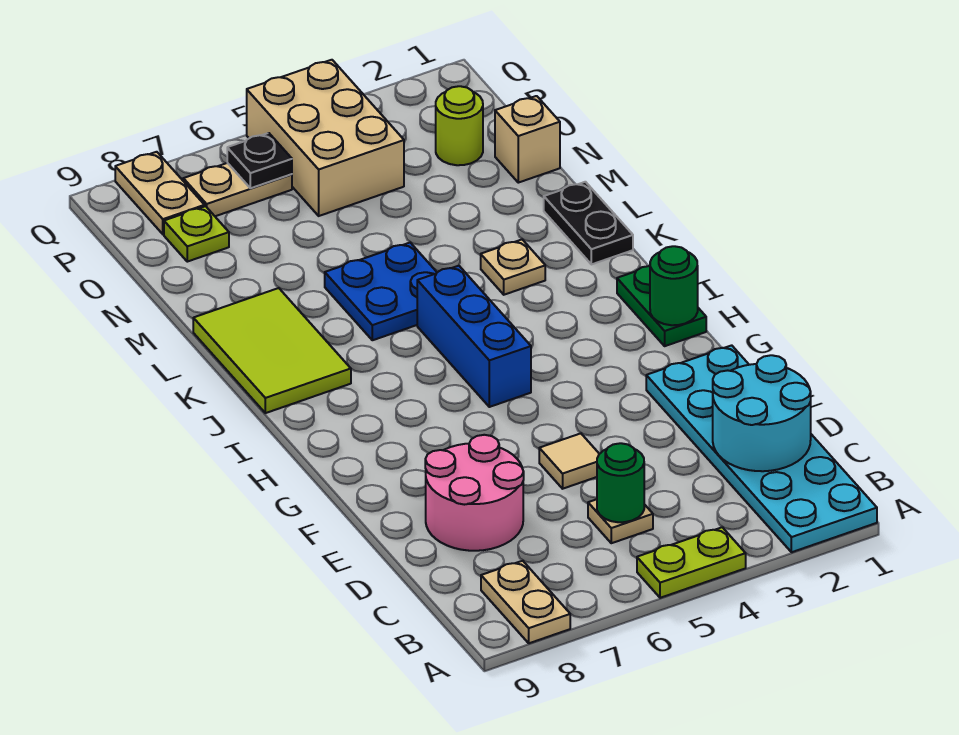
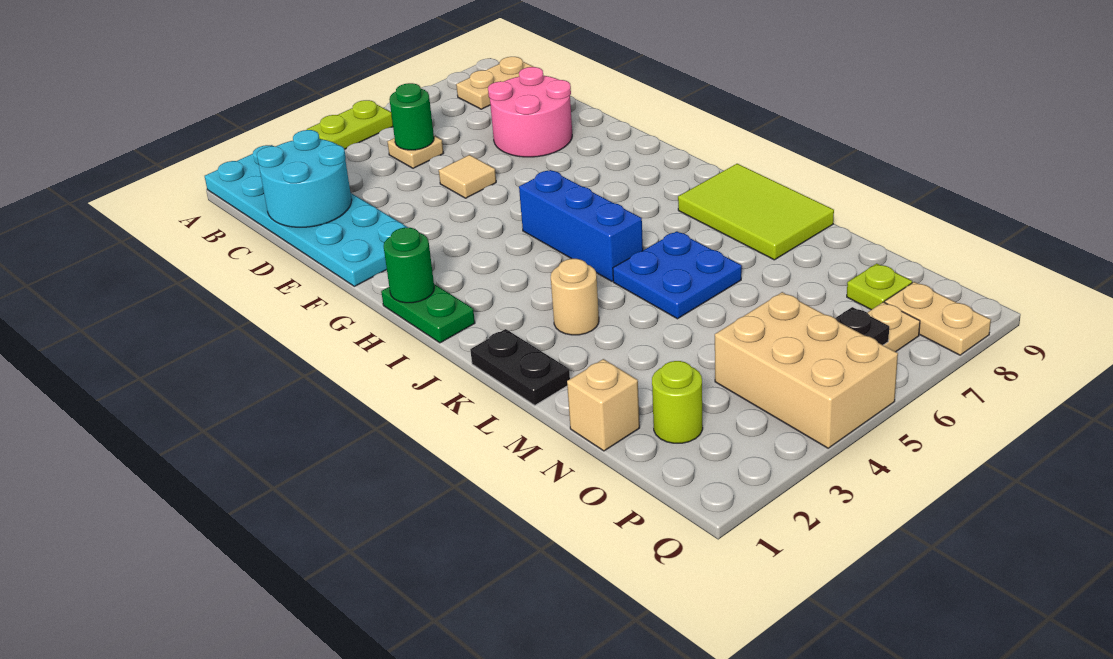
tan plate A8:B8 level 1 -> tan plate B8:B9 level 1
tan plate K3 level 1 -> tan round brick K3 level 1

